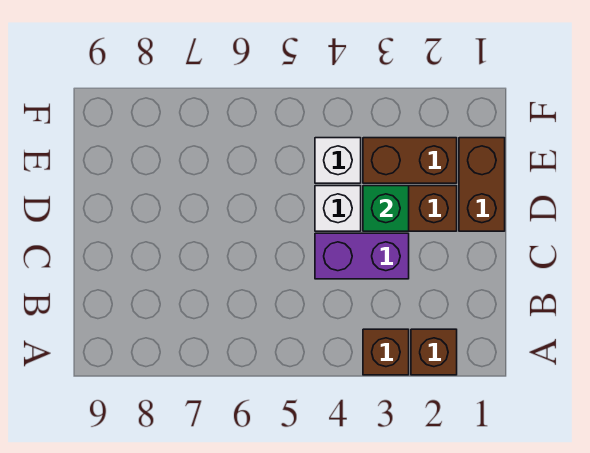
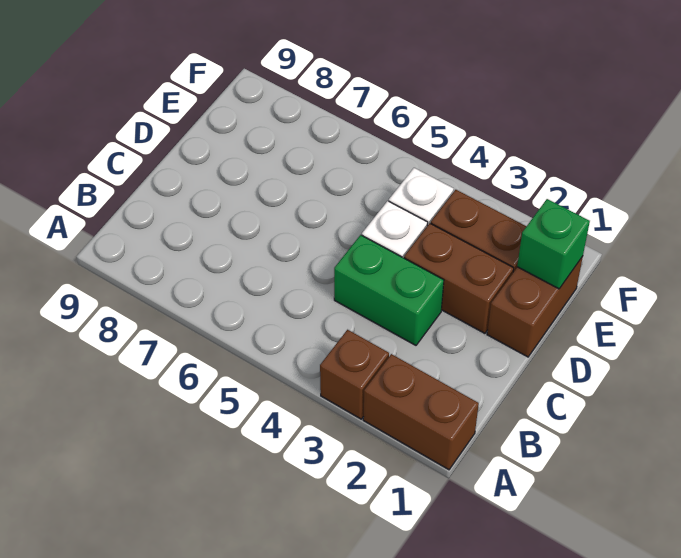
brown brick A2 level 1 -> brown brick A1:A2 level 1
purple brick C3:C4 level 1 -> green brick C3:C4 level 1
green brick D3 level 2 -> green brick E1 level 2

